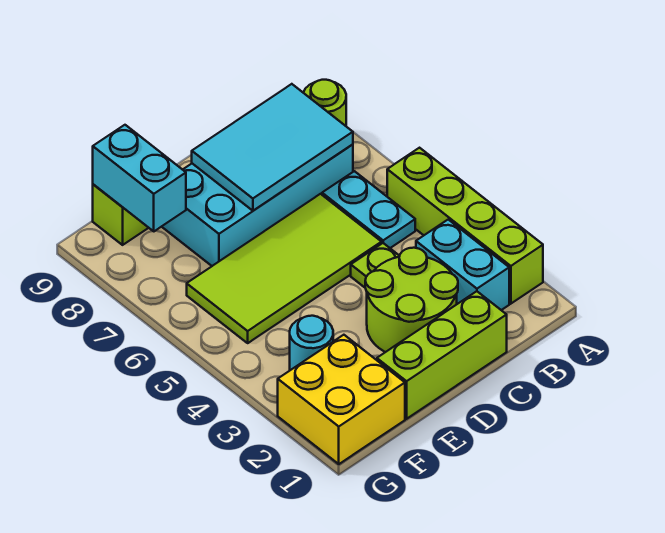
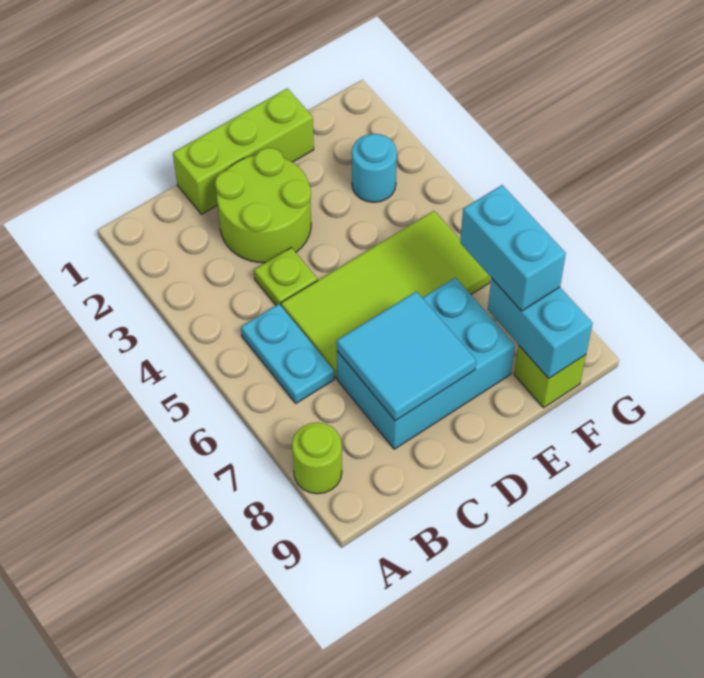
lime brick A2:A5 level 1 -> none
cyan brick B2:B3 level 1 -> cyan brick F7:F8 level 3
cyan brick B7:E8 level 1 -> cyan brick C7:E8 level 1
cyan tile B7:D8 level 2 -> cyan tile C7:D8 level 2
yellow brick F1:G2 level 1 -> none

